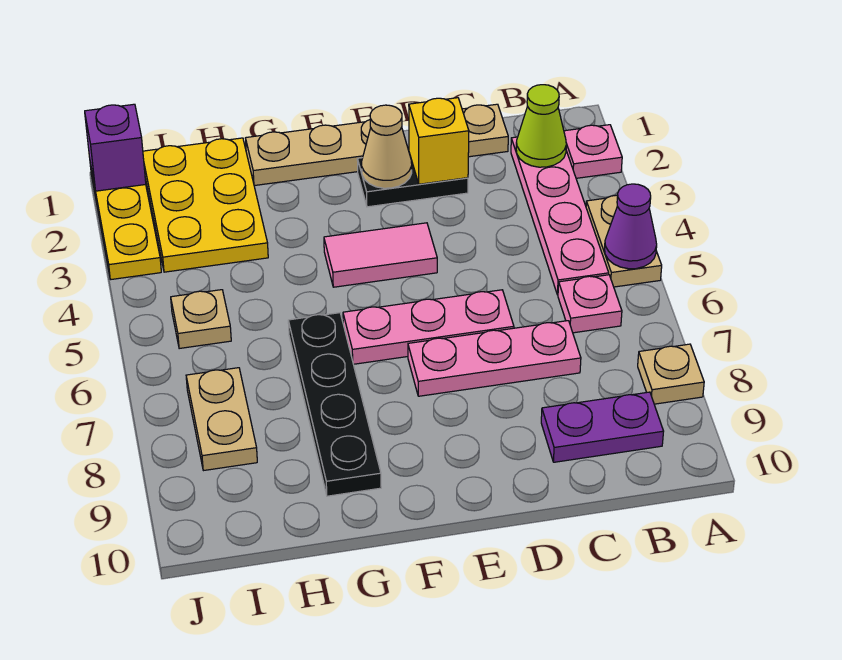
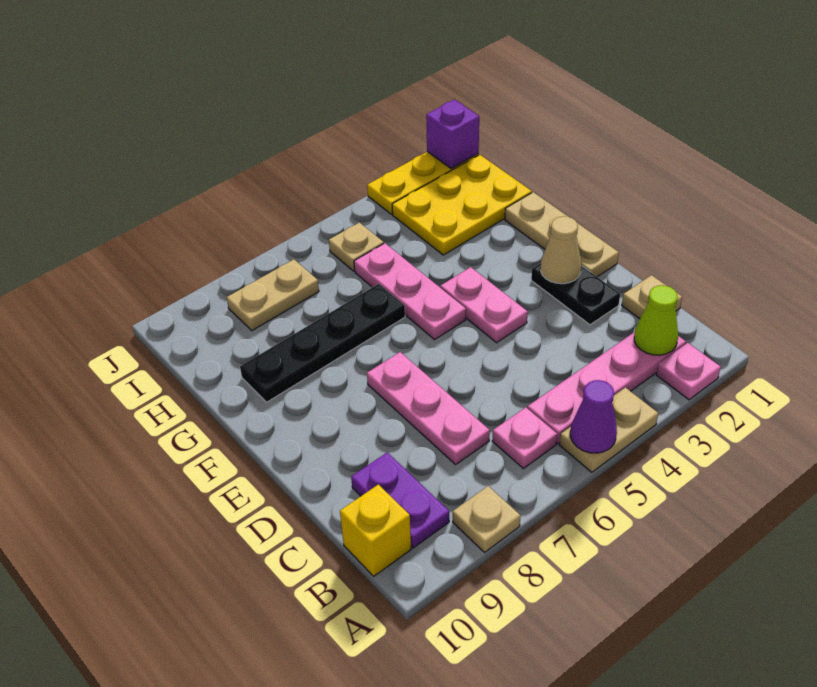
yellow brick D2 level 2 -> yellow brick B10 level 1
pink plate D6:F6 level 1 -> pink plate F5:H5 level 1
pink tile E4:F4 level 1 -> pink plate E4:F4 level 1

